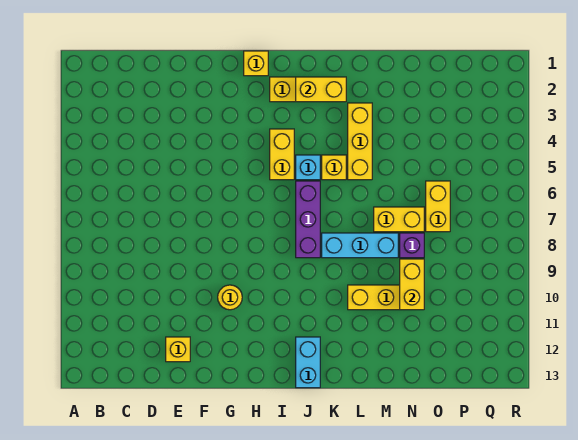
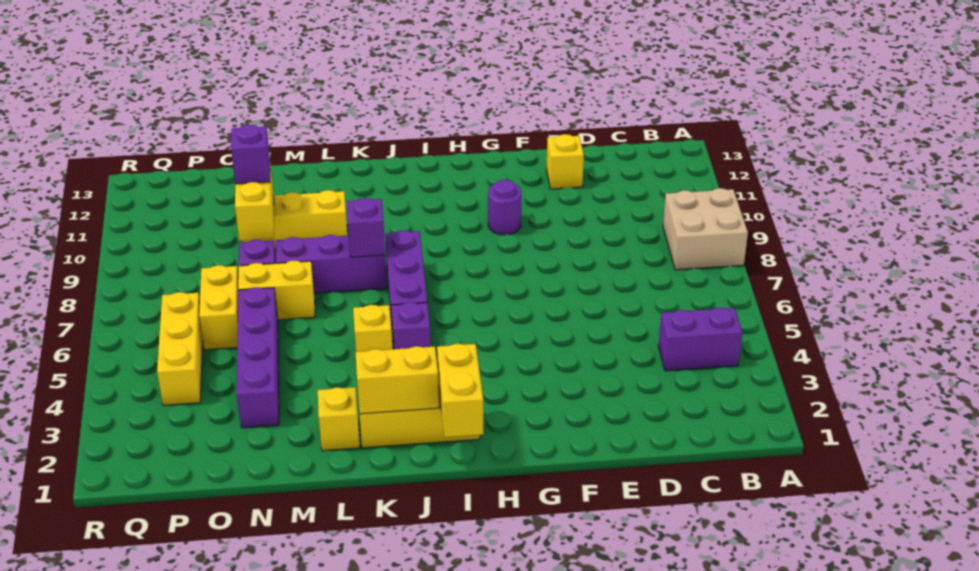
none -> tan brick A8:B9 level 1
none -> purple brick B4:C4 level 1
yellow round brick G10 level 1 -> purple round brick G10 level 1
yellow brick H1 level 1 -> yellow brick L2 level 1
yellow brick I4:I5 level 1 -> yellow brick I1:I2 level 2
cyan brick J5 level 1 -> purple brick J5 level 1
cyan brick J12:J13 level 1 -> none
cyan brick K8:M8 level 1 -> purple brick K8:M8 level 1
none -> purple brick K8 level 2
yellow brick L3:L5 level 1 -> yellow brick P4:P6 level 1
none -> purple brick N3:N6 level 1
none -> purple brick N10 level 3

